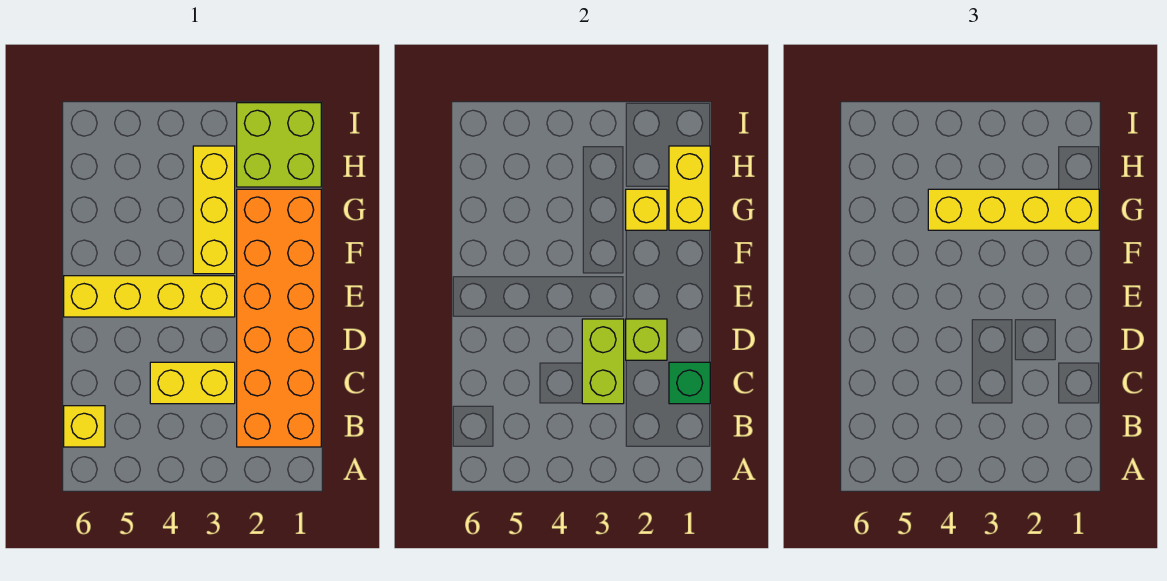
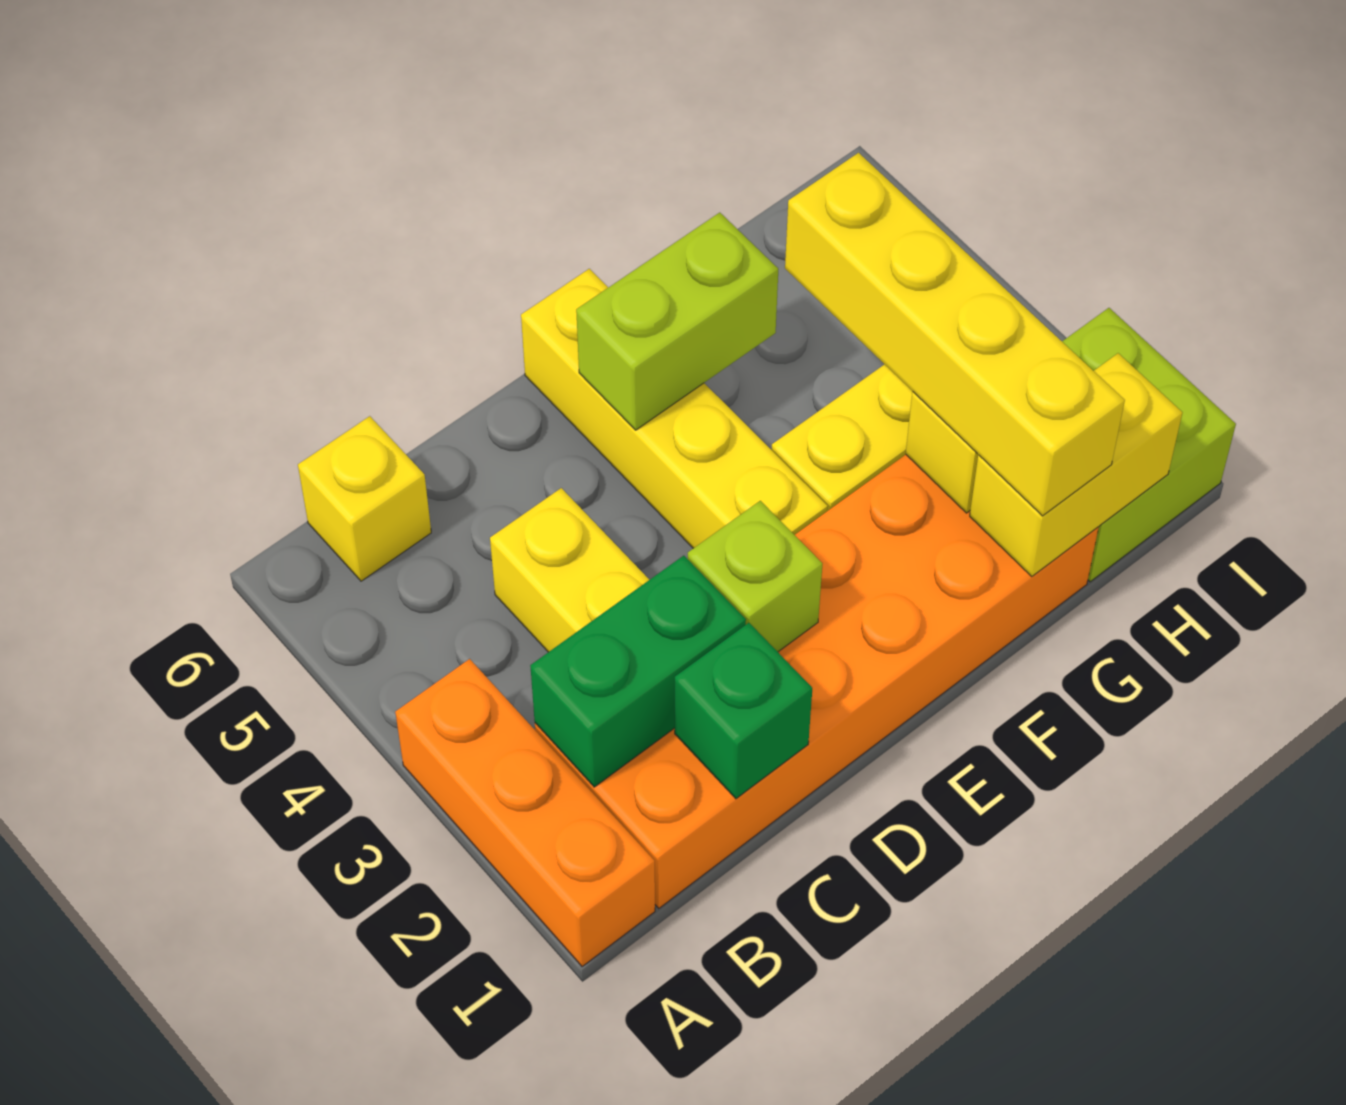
none -> orange brick A1:A3 level 1
none -> green brick B2:C2 level 2
lime brick C3:D3 level 2 -> lime brick E5:F5 level 2

